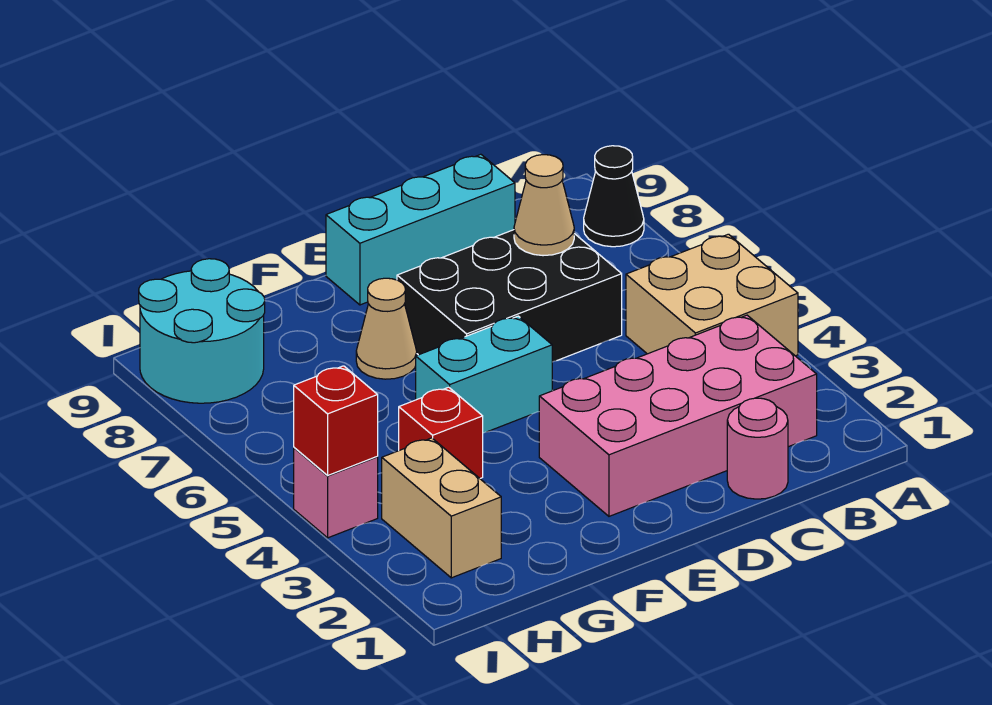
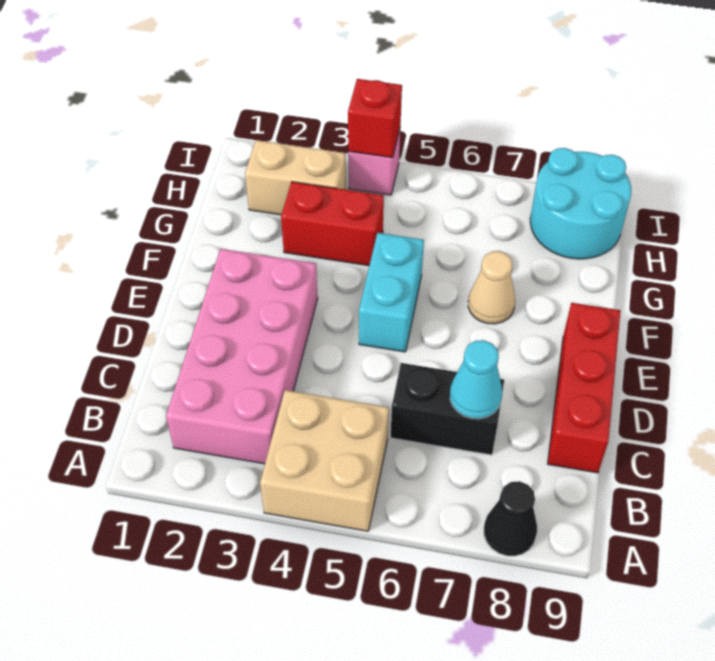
pink round brick C1 level 1 -> none
black brick C6:E7 level 1 -> black brick C6:C7 level 1
tan cone C7 level 2 -> cyan cone C7 level 2
cyan brick C9:E9 level 1 -> red brick C9:E9 level 1
red brick G4 level 1 -> red brick G3:G4 level 1

